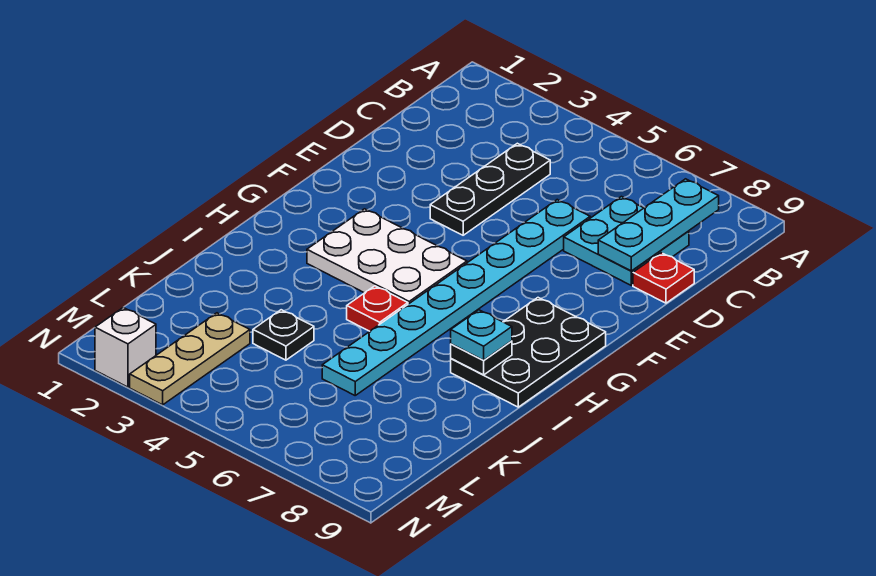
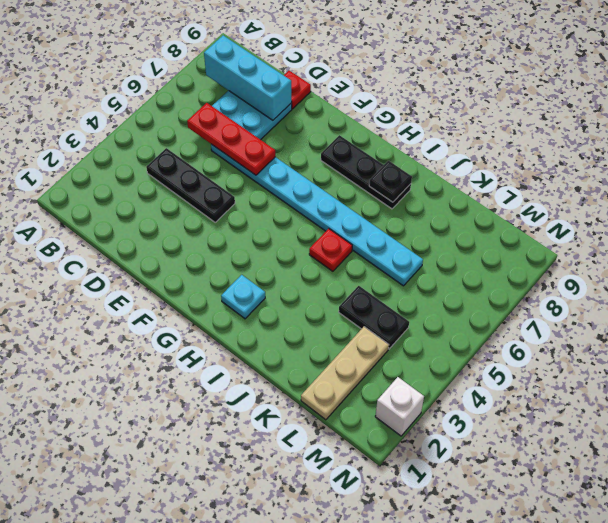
cyan plate B8:D8 level 2 -> cyan brick B8:D8 level 2
none -> red plate C6:E6 level 2
white plate G3:H5 level 1 -> none
black plate G8:I9 level 1 -> black plate G8:I8 level 1
cyan plate I8 level 3 -> cyan plate H2 level 1
black plate K4 level 1 -> black plate K4:L4 level 1
tan plate L3:N3 level 1 -> tan plate L1:L3 level 1

